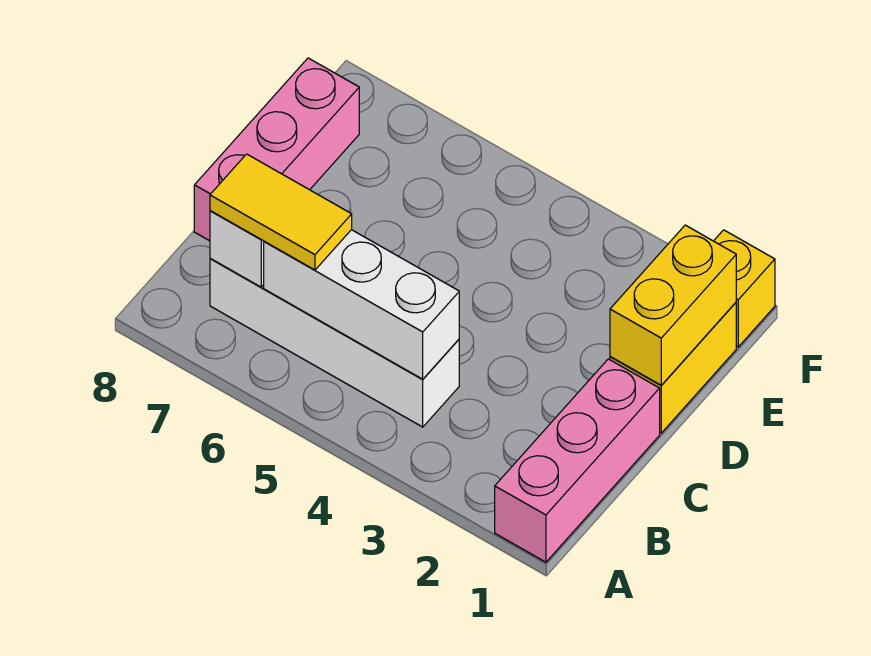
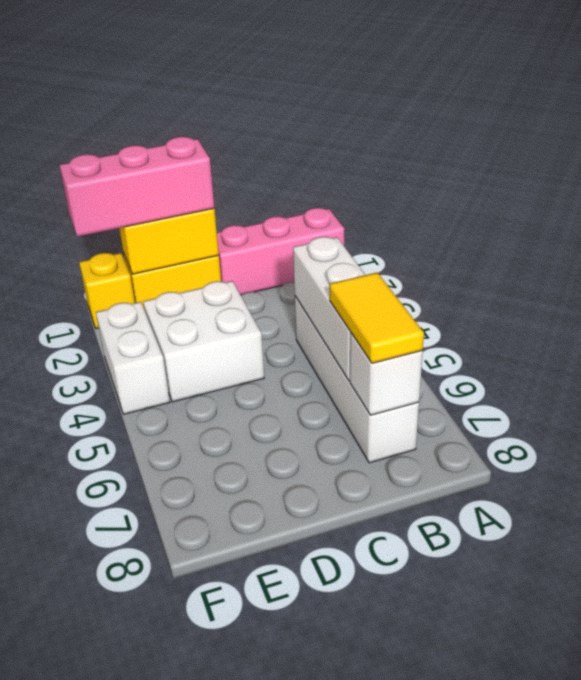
pink brick C8:E8 level 1 -> pink brick D1:F1 level 3
none -> white brick D3:E4 level 1
none -> white brick F3:F4 level 1

